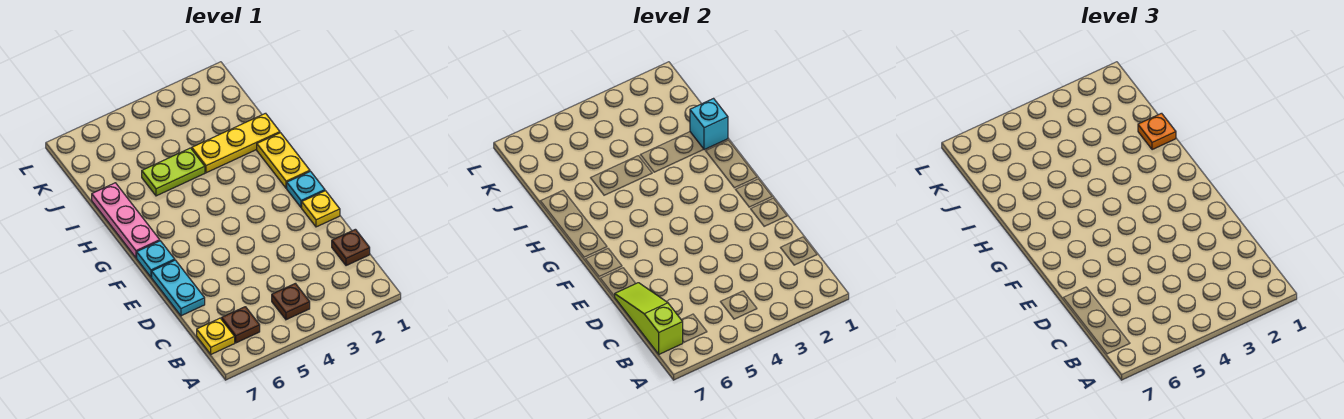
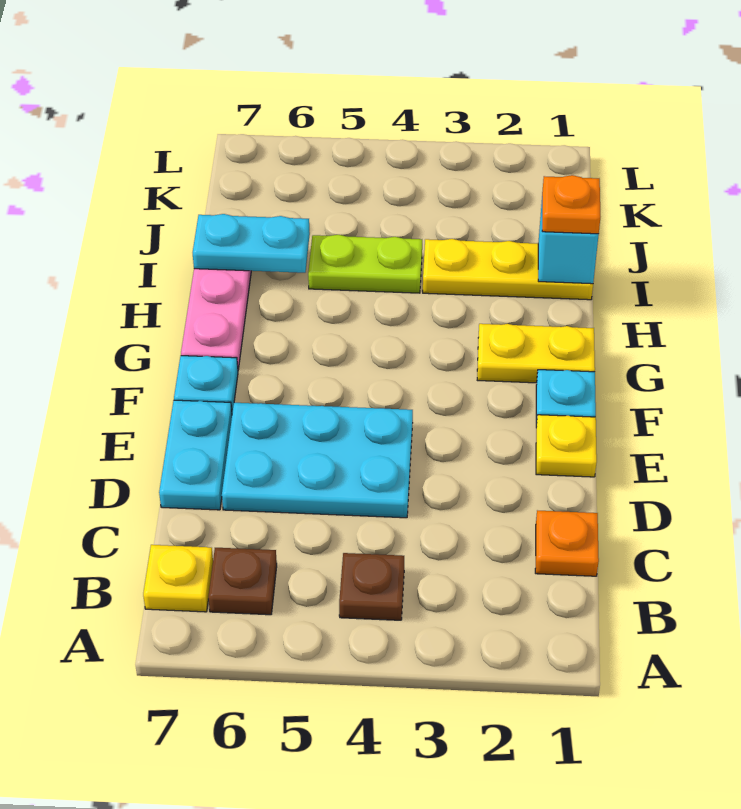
lime slope B7:D7 level 2 top B -> none
brown plate C1 level 1 -> orange plate C1 level 1
none -> cyan plate D4:E6 level 1
yellow plate G1:H1 level 1 -> yellow plate G1:G2 level 1
none -> cyan plate I6:I7 level 2

